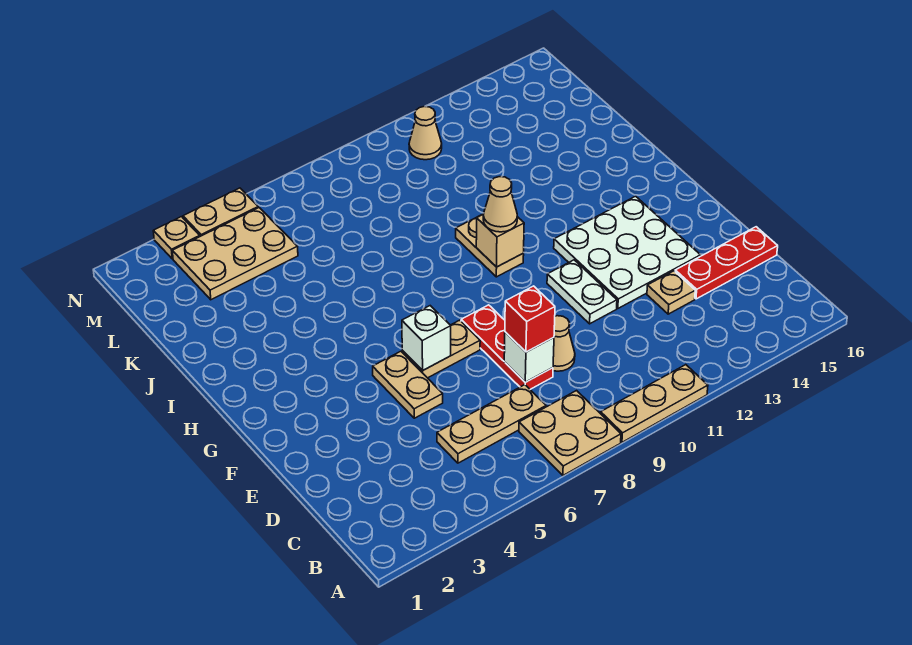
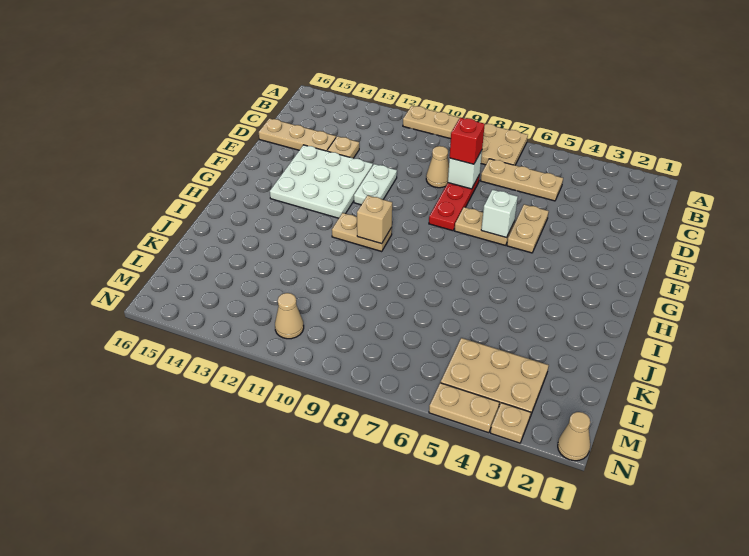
red plate D14:D16 level 1 -> tan plate D14:D16 level 1
tan plate H10:I10 level 1 -> tan plate H10:H11 level 1
tan cone H10 level 3 -> tan cone N1 level 1

